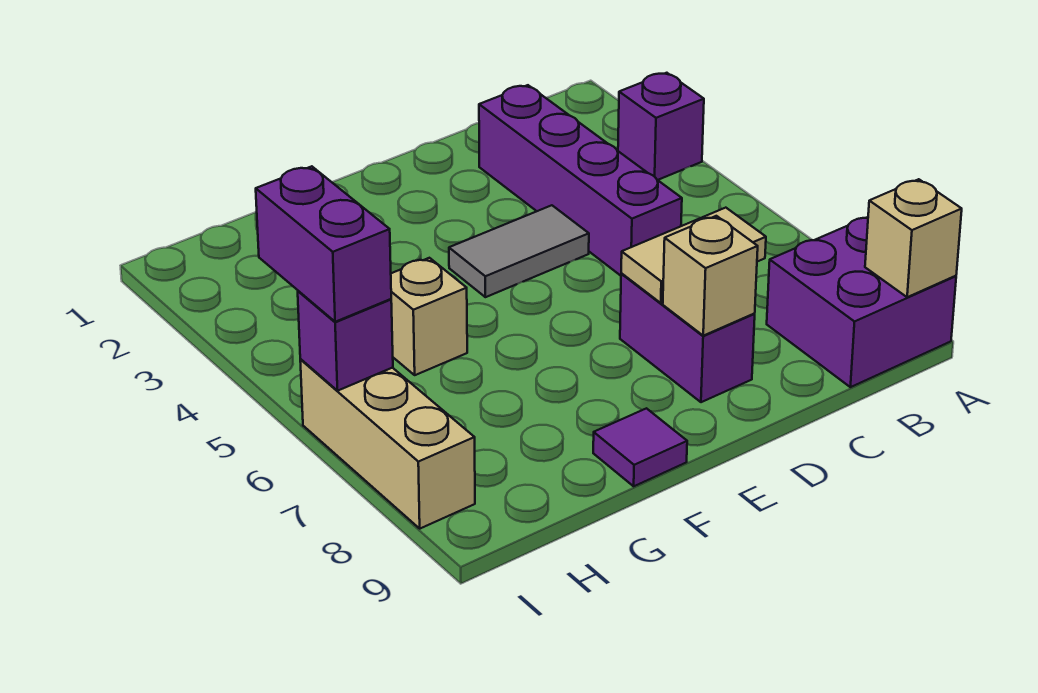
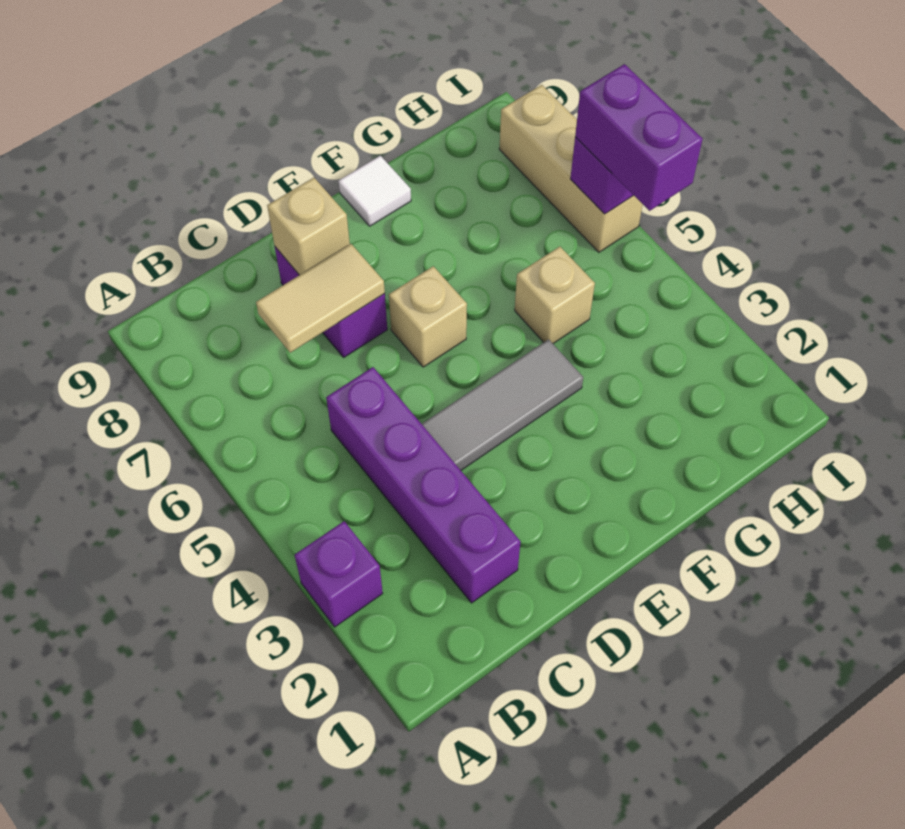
purple brick A8:B9 level 1 -> none
tan brick A9 level 2 -> tan brick E6 level 1
grey tile D4:E4 level 1 -> grey tile D4:F4 level 1
purple tile F9 level 1 -> white tile F9 level 1

